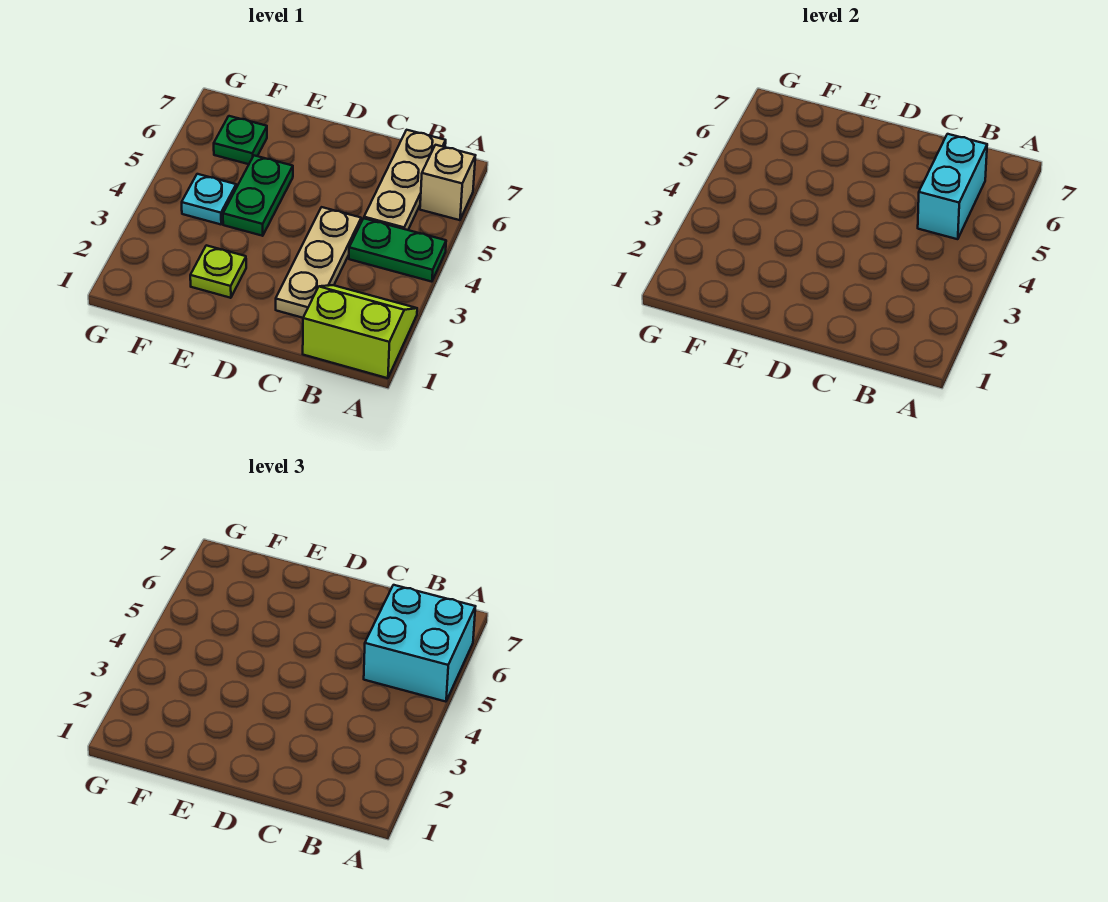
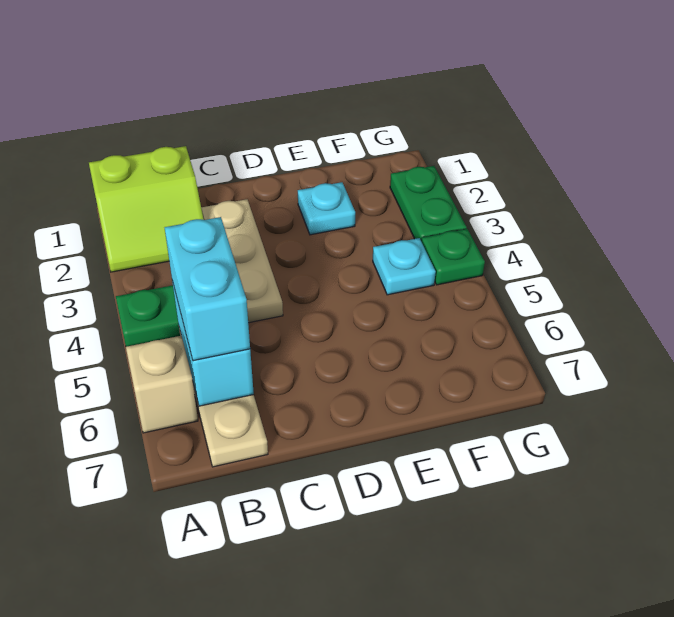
cyan brick A5:B6 level 3 -> cyan brick B5:B6 level 3
lime plate E2 level 1 -> cyan plate E2 level 1
green plate E4:E5 level 1 -> green plate G2:G3 level 1
green plate F6 level 1 -> green plate G4 level 1

